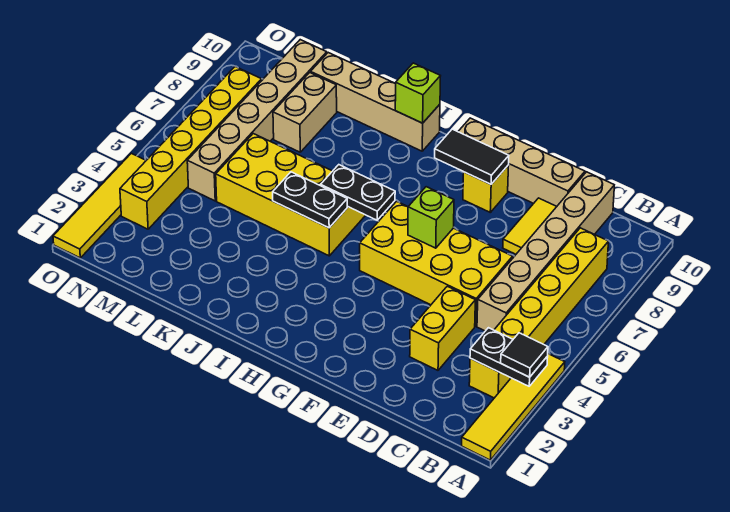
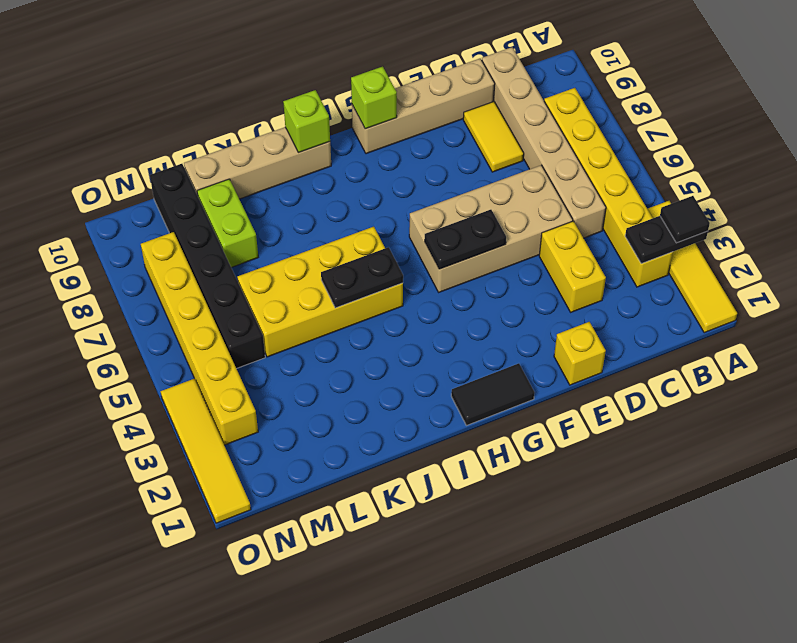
yellow brick D5:G6 level 1 -> tan brick D5:G6 level 1
lime brick F6 level 2 -> lime brick G10 level 2
yellow brick F9 level 1 -> yellow brick E1 level 1
black tile F9:G9 level 2 -> black tile G1:H1 level 1
black plate H6:I6 level 2 -> black plate F5:G5 level 2
tan brick L8:L9 level 1 -> lime brick L8:L9 level 1
tan brick M5:M10 level 1 -> black brick M5:M10 level 1

